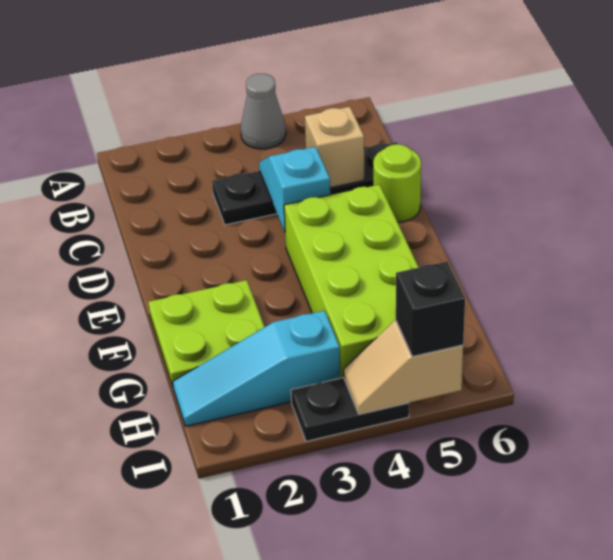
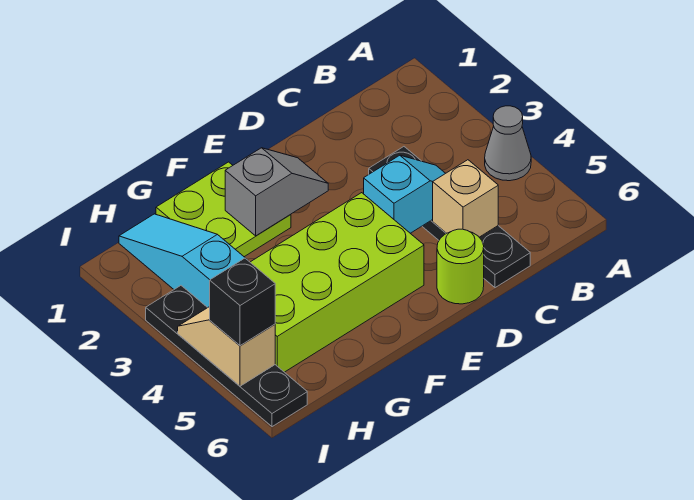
none -> grey slope E2:F2 level 2 top F
black plate I3:I4 level 1 -> black plate I3:I6 level 1

